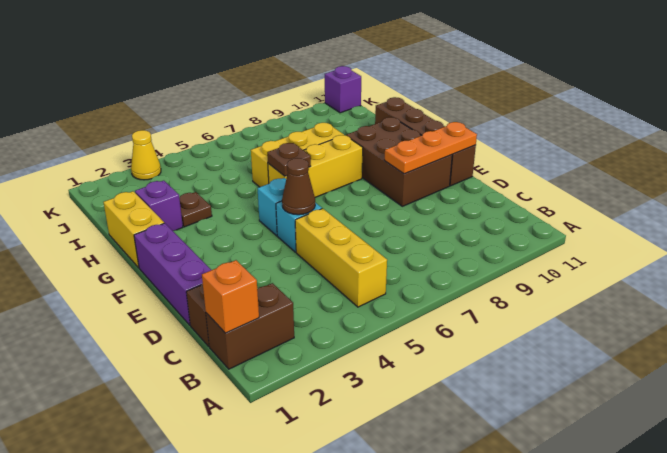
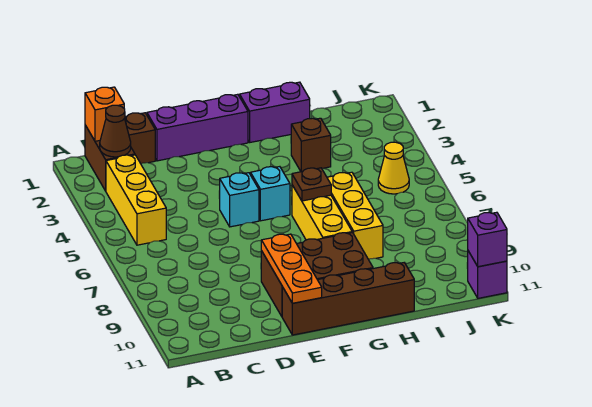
yellow brick B5:D5 level 1 -> yellow brick B3:B5 level 1
brown cone E5 level 2 -> brown cone B2 level 2
yellow brick G1:H1 level 1 -> purple brick G1:H1 level 1
purple brick H2 level 1 -> purple brick K11 level 2
brown plate H3 level 1 -> brown brick H3 level 1
yellow cone K3 level 1 -> yellow cone J5 level 1

